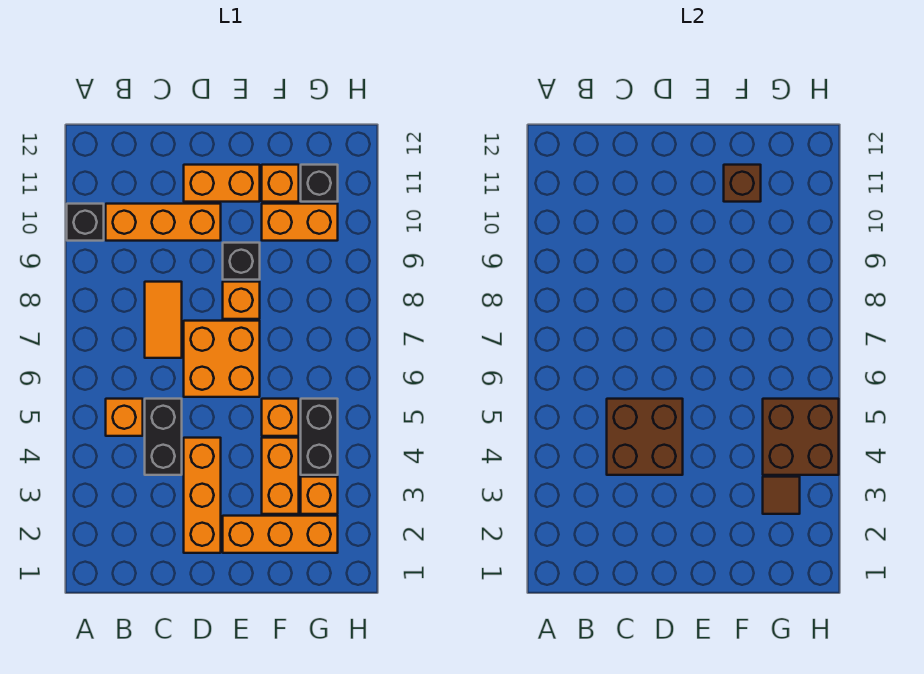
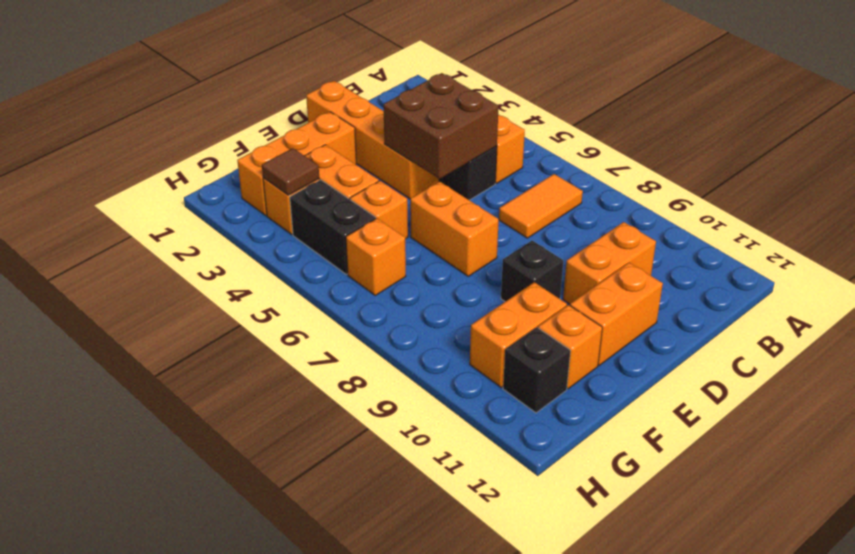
black brick A10 level 1 -> none
orange brick B10:D10 level 1 -> orange brick C10:D10 level 1
orange tile C7:C8 level 1 -> orange tile B7:C7 level 1
orange brick D2:D4 level 1 -> orange brick D1:D4 level 1
orange brick D6:E7 level 1 -> orange brick E6:E7 level 1
orange brick E8 level 1 -> orange brick G6 level 1
brown brick F11 level 2 -> none
brown brick G4:H5 level 2 -> none

